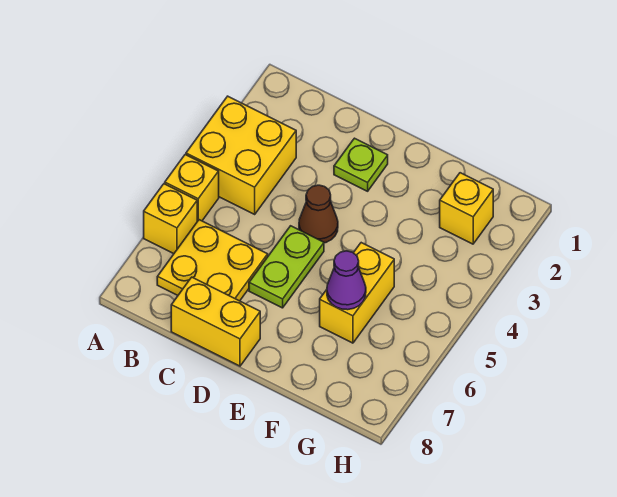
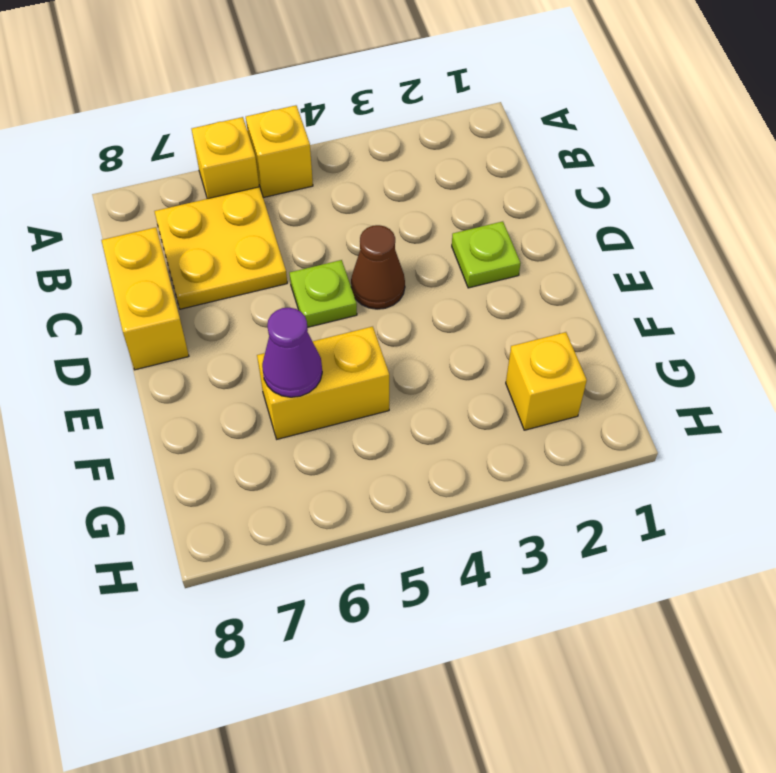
yellow brick A3:B4 level 1 -> none
lime plate D5:D6 level 1 -> lime plate D5 level 1

